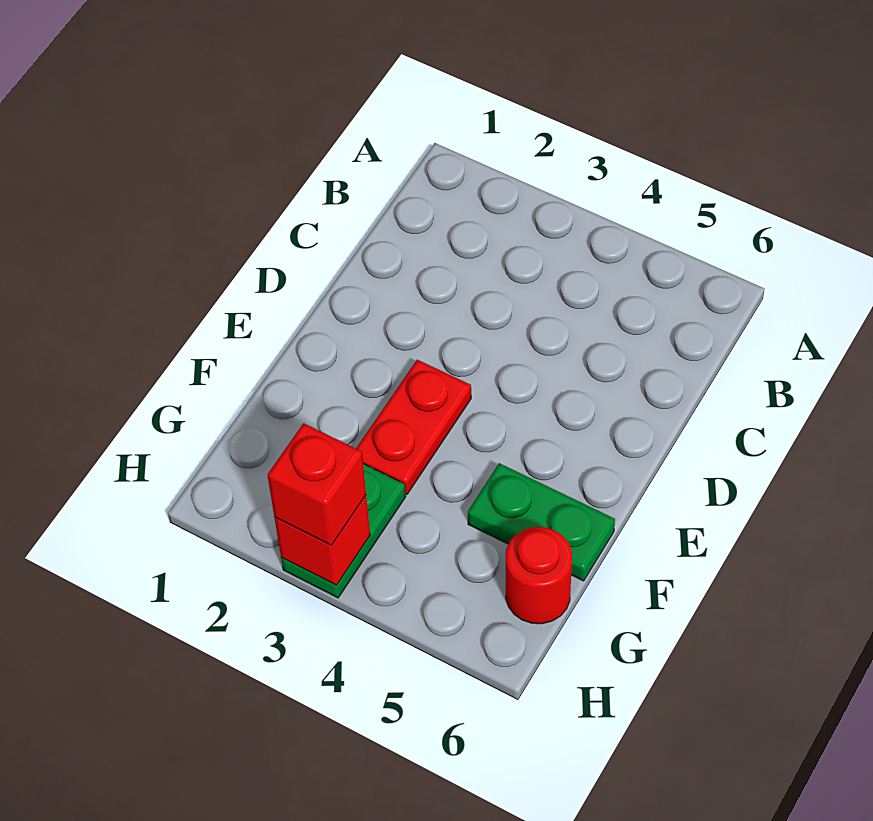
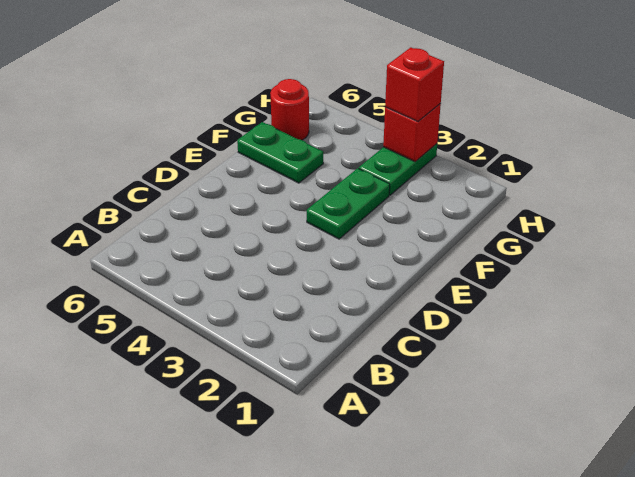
red plate E3:F3 level 1 -> green plate E3:F3 level 1

